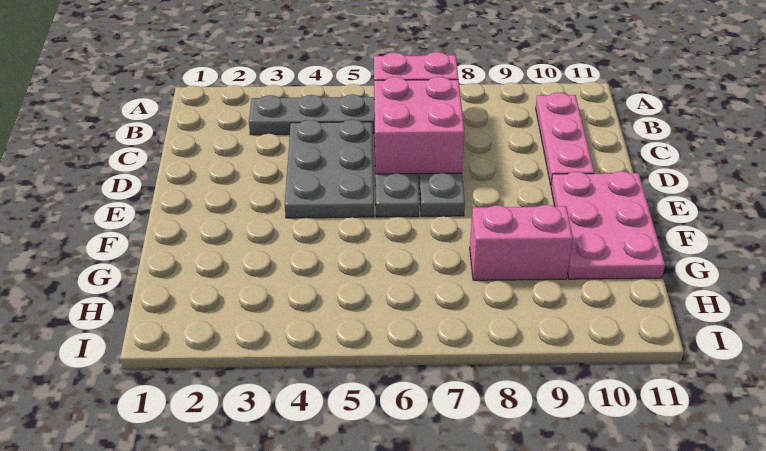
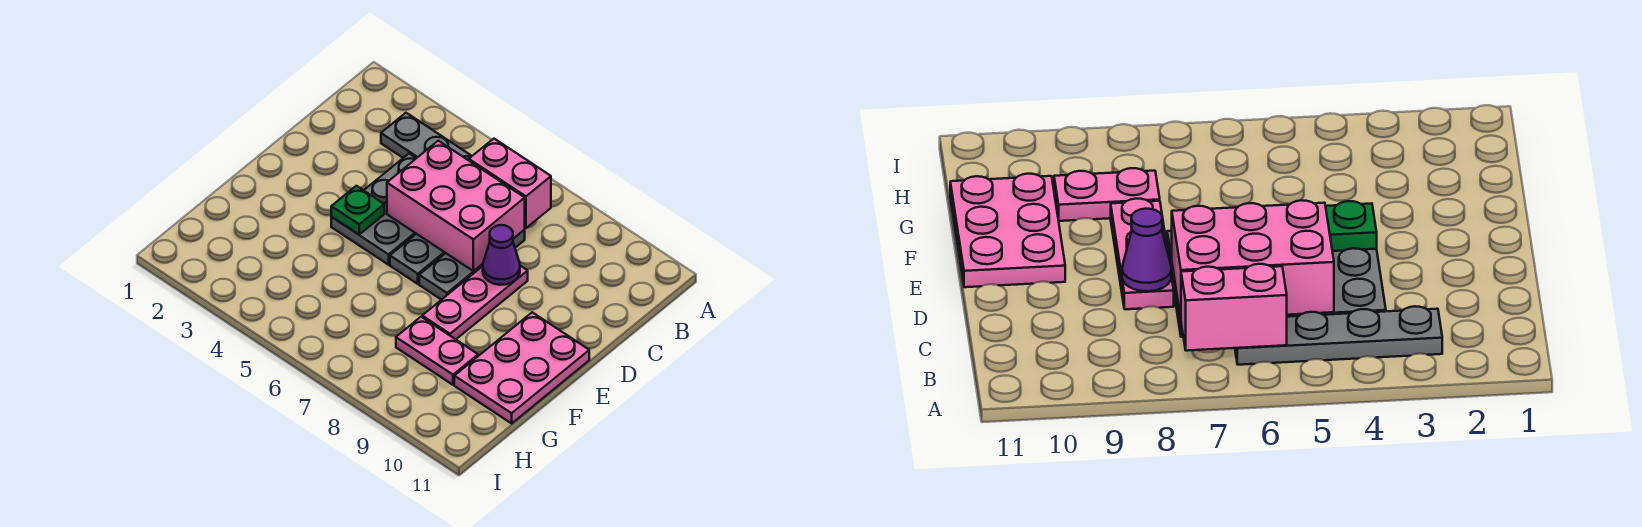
pink plate B10:D10 level 1 -> pink plate D8:F8 level 1
pink brick C6:D7 level 2 -> pink brick C5:D7 level 2
none -> purple cone D8 level 2
none -> green plate E4 level 2
pink brick G8:G9 level 1 -> pink plate G8:G9 level 1

